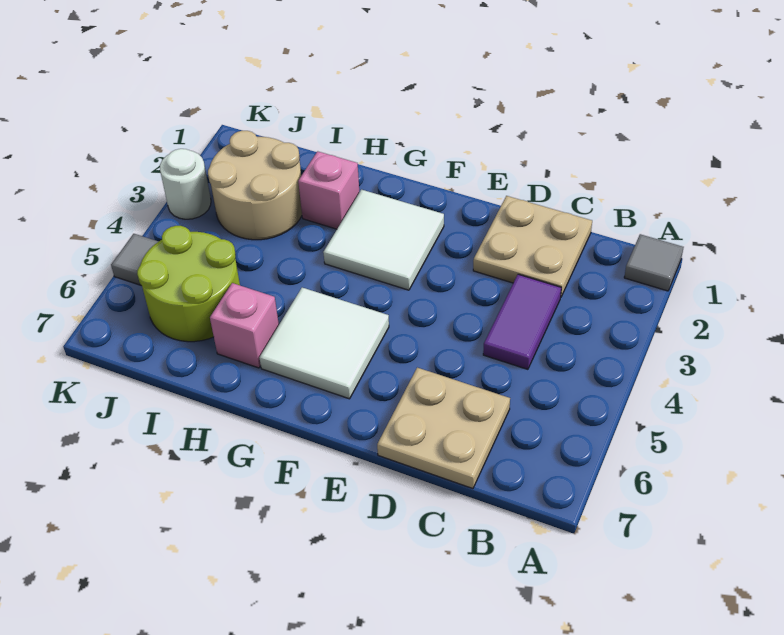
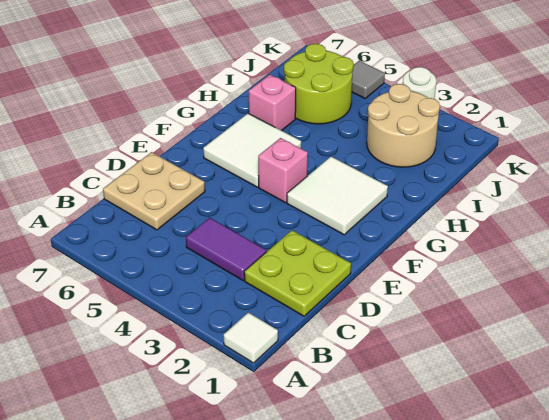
grey tile A1 level 1 -> white tile A1 level 1
tan plate C1:D2 level 1 -> lime plate C1:D2 level 1
pink brick H2 level 1 -> pink brick F4 level 1

